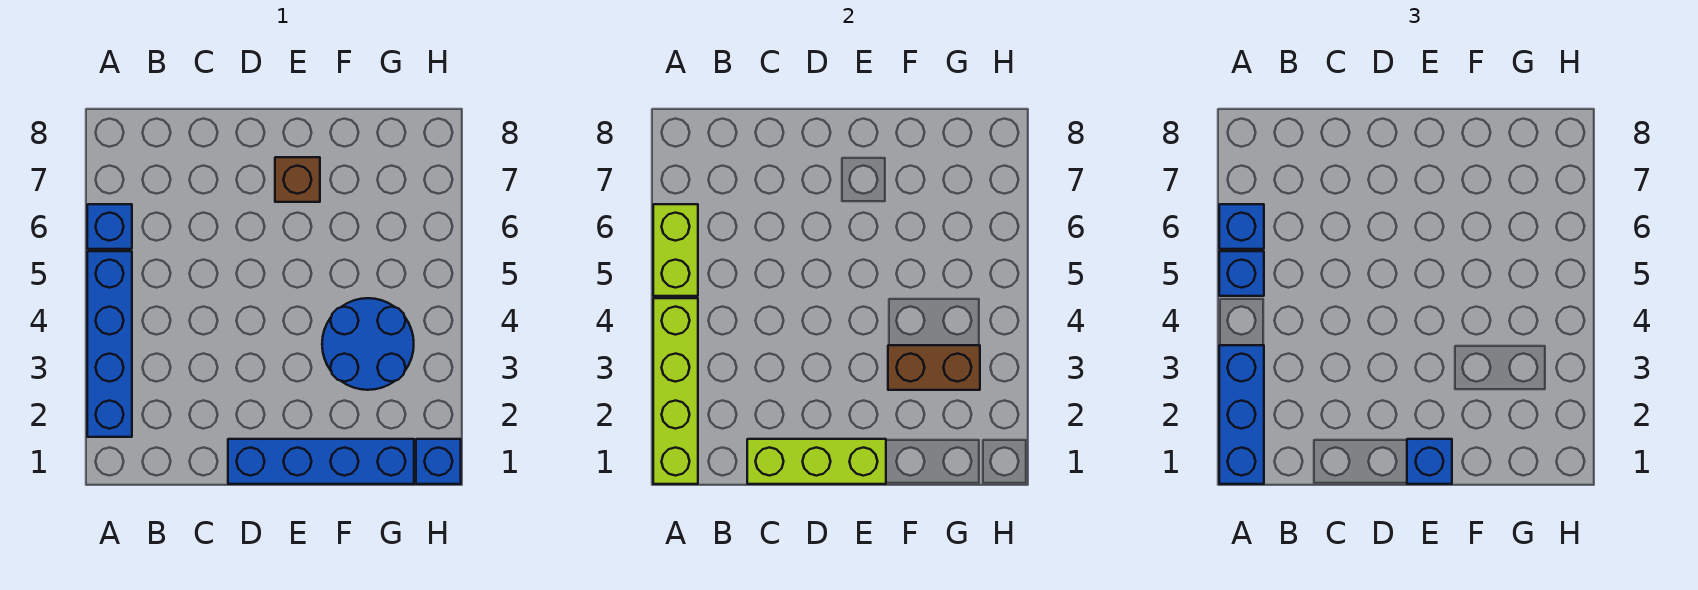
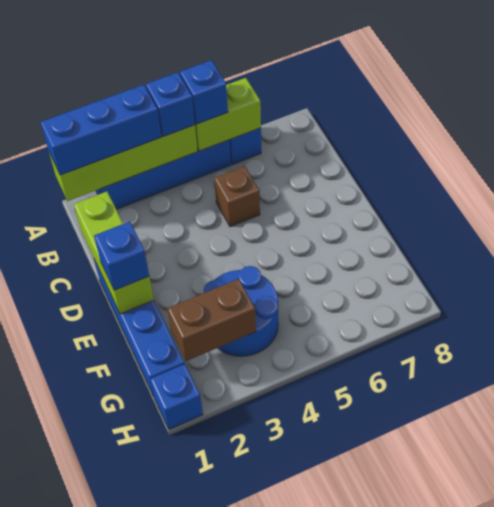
blue brick A6 level 3 -> blue brick A4 level 3
brown brick E7 level 1 -> brown brick C5 level 1
brown brick F3:G3 level 2 -> brown brick G2:G3 level 2

